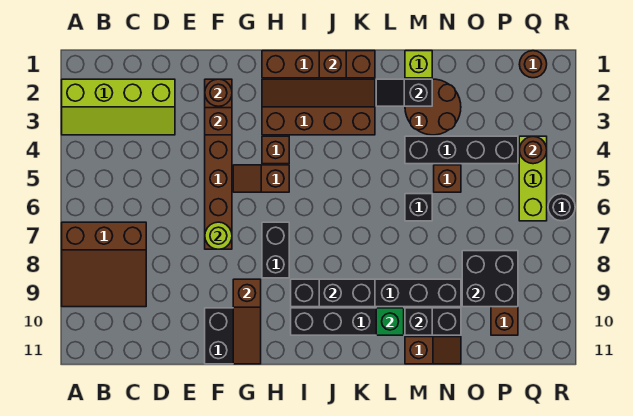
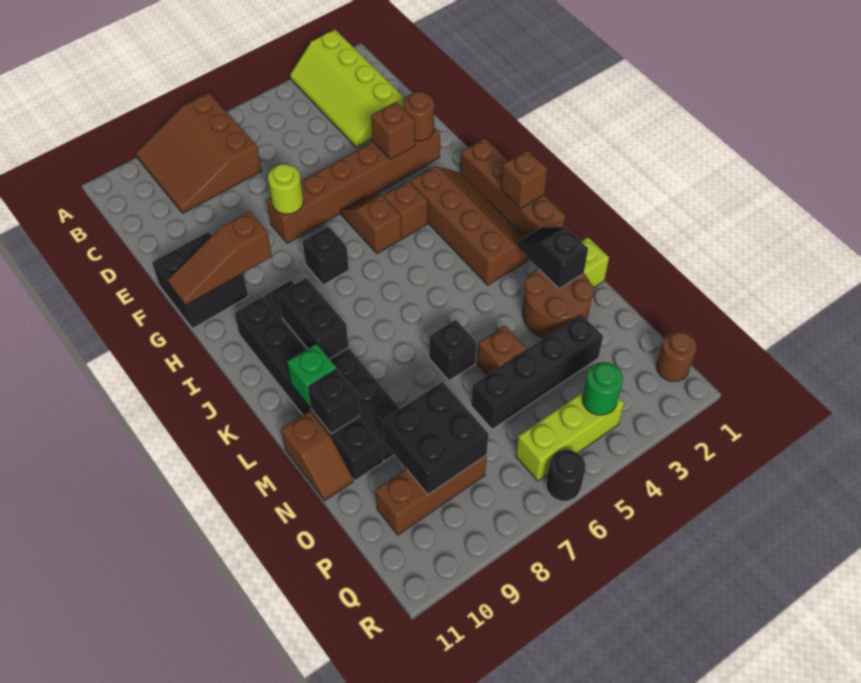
black brick H7:H8 level 1 -> black brick H7 level 1
black brick M4:P4 level 1 -> black brick O3:O6 level 1
brown round brick Q4 level 2 -> green round brick Q4 level 2

